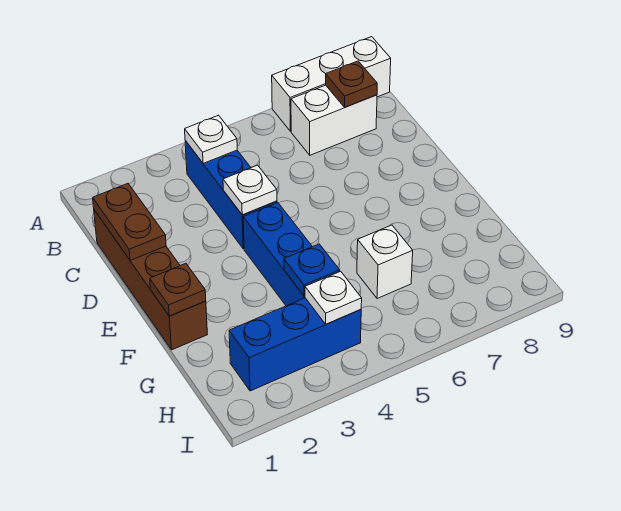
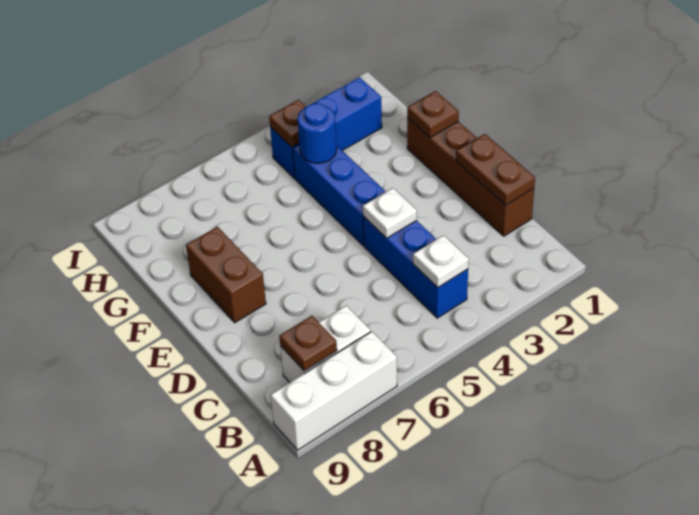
none -> brown brick E8:F8 level 1
blue plate G4 level 2 -> blue round brick G4 level 2
white brick G6 level 1 -> none
white plate H4 level 2 -> brown plate H4 level 2

